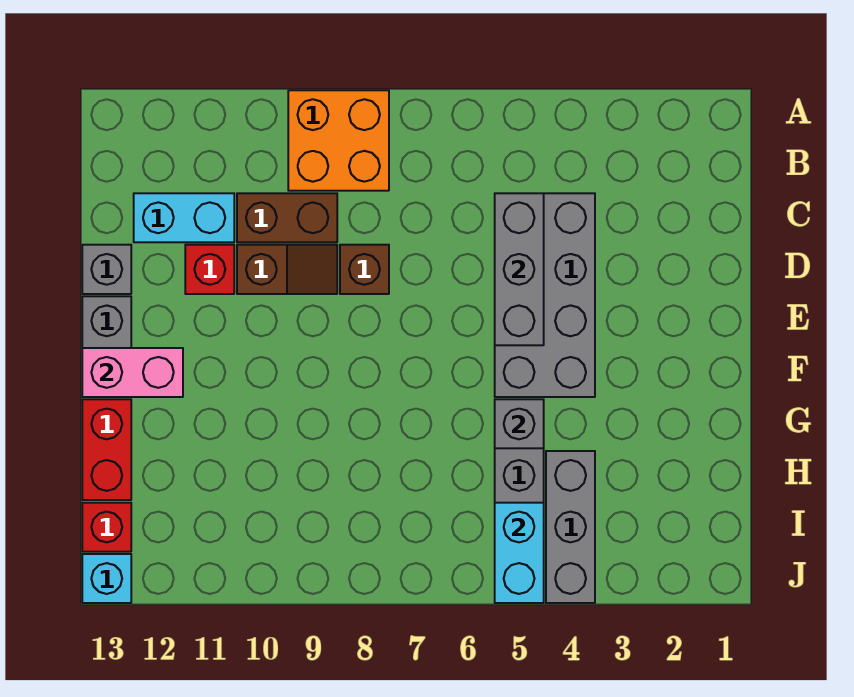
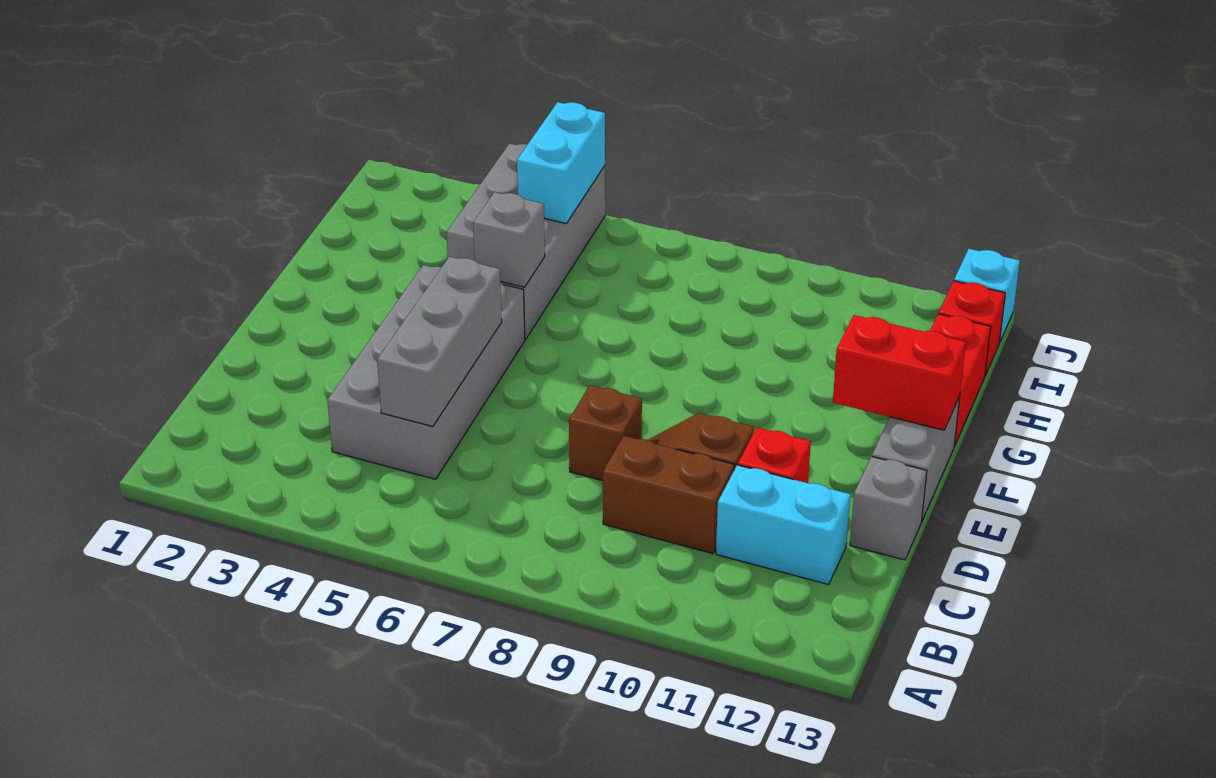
orange brick A8:B9 level 1 -> none
pink brick F12:F13 level 2 -> red brick F12:F13 level 2

